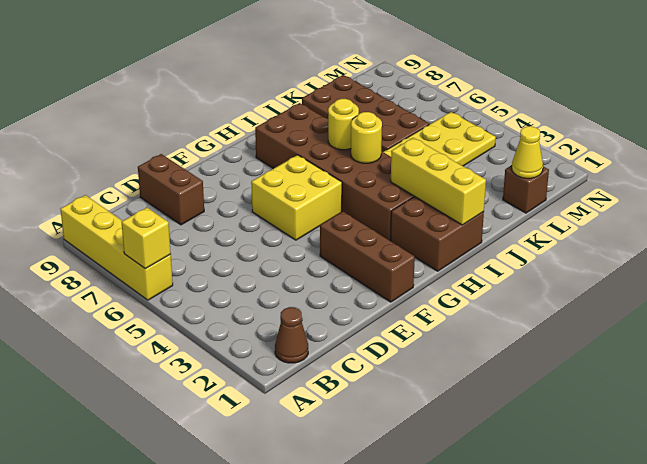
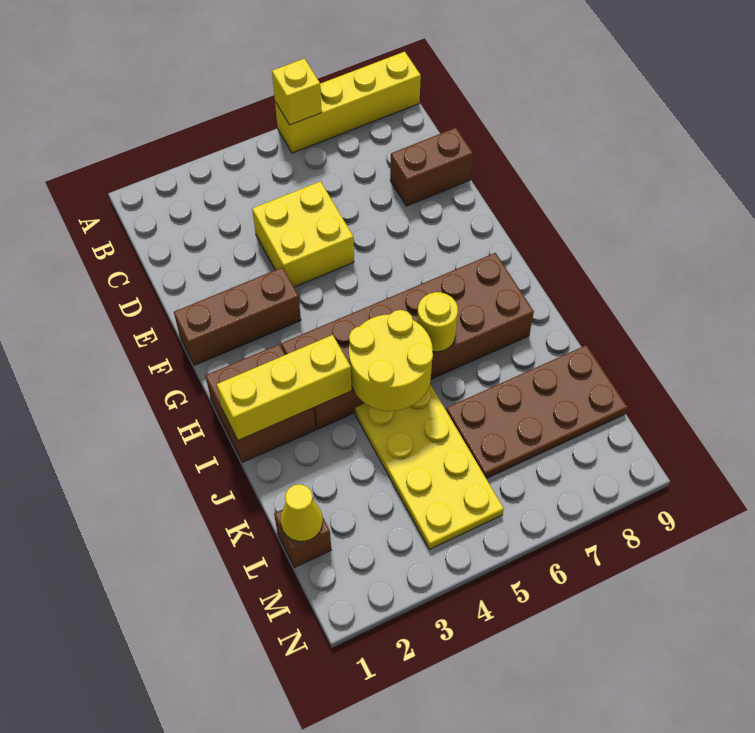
brown cone B1 level 1 -> none
yellow brick F5:G6 level 1 -> yellow brick D4:E5 level 1
yellow round brick I5 level 2 -> yellow round brick I4:J5 level 2

